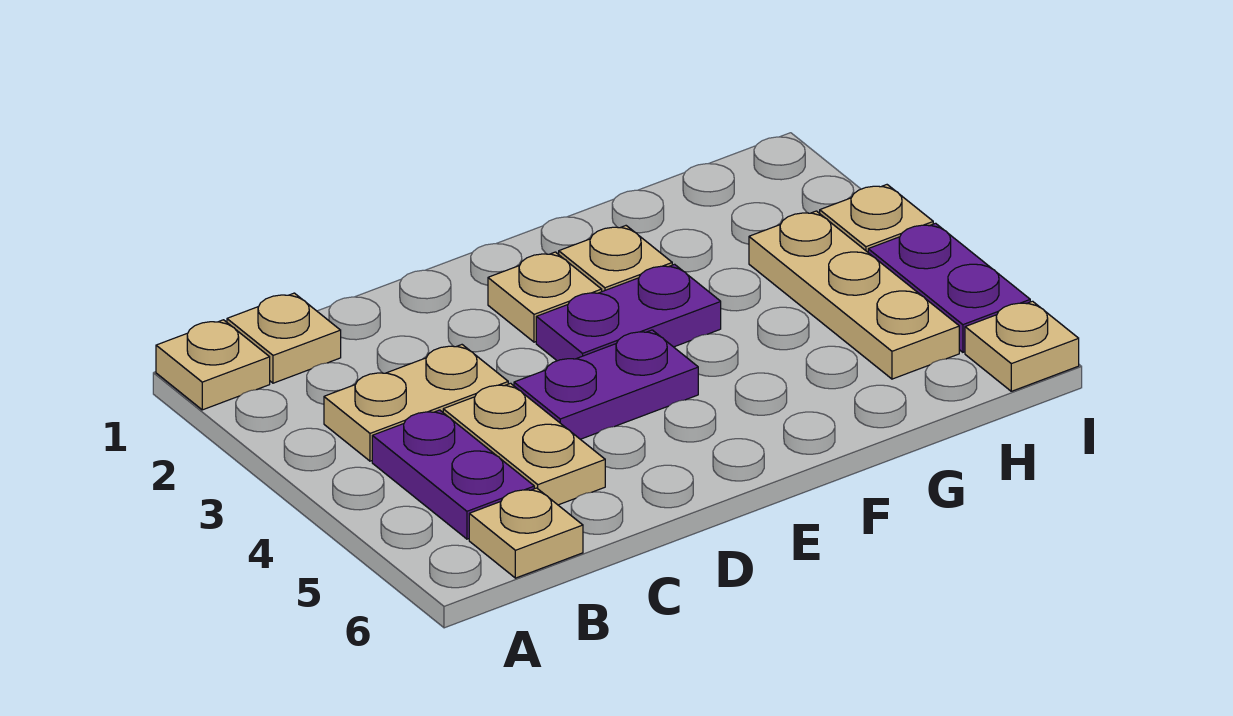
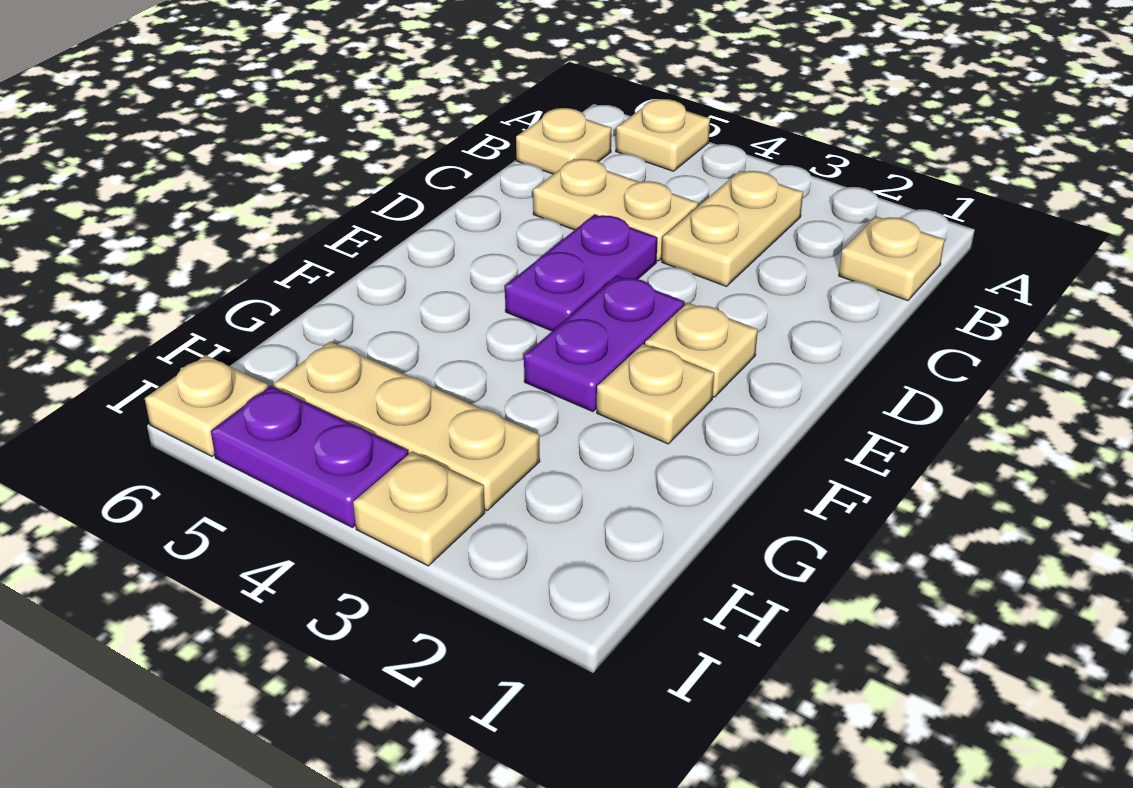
tan plate A1 level 1 -> tan plate A5 level 1
purple plate B4:B5 level 1 -> none

